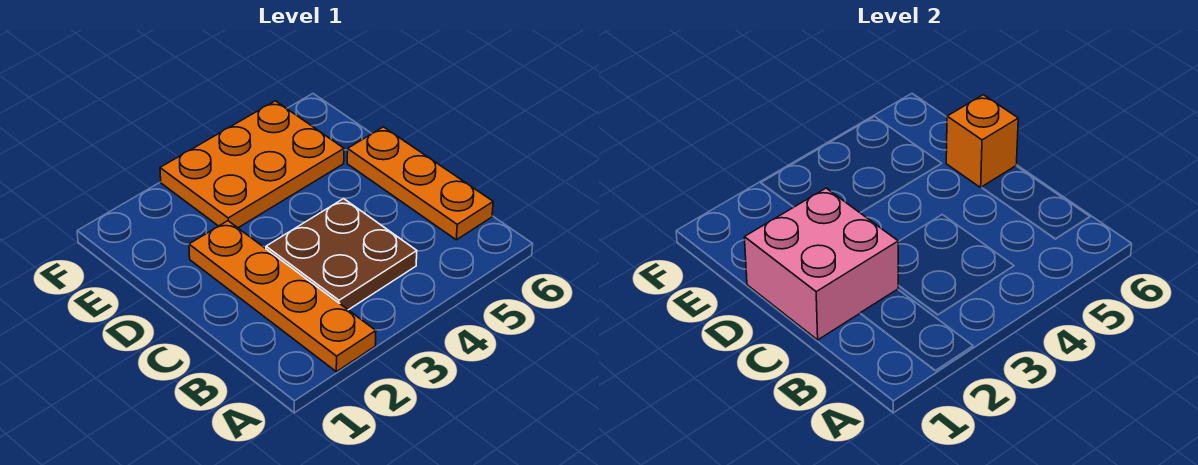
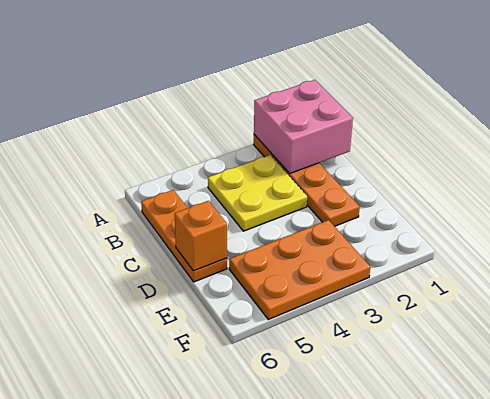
brown plate B3:C4 level 1 -> yellow plate B3:C4 level 1
pink brick C1:D2 level 2 -> pink brick A1:B2 level 2

